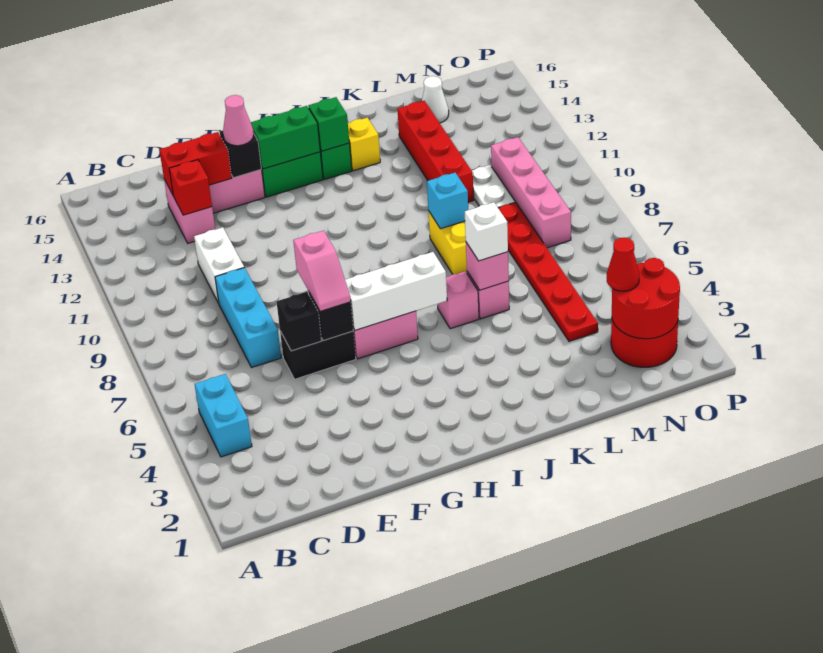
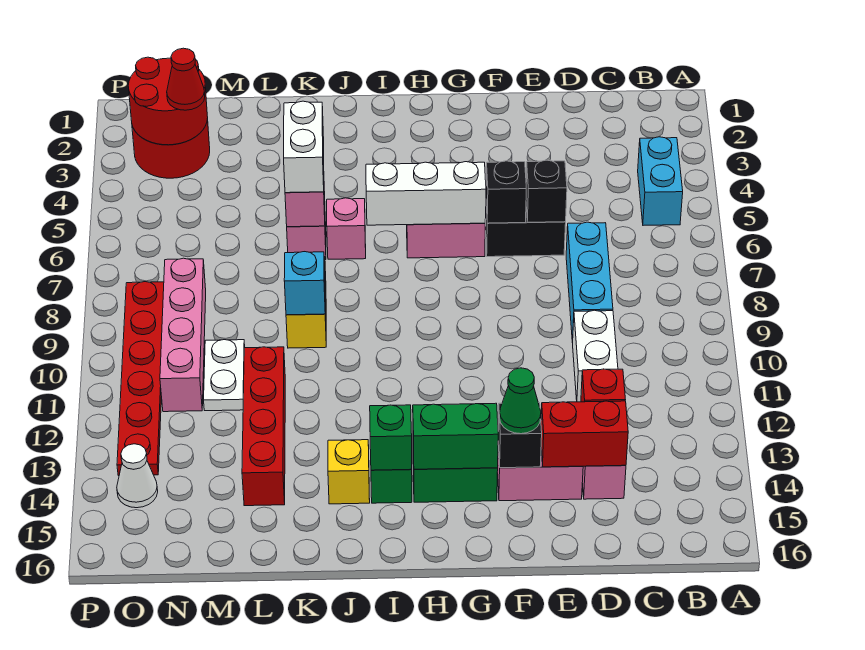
pink slope F6:F7 level 3 top 7 -> none
pink cone F14 level 3 -> green cone F14 level 3
white brick K6 level 3 -> white brick K5:K6 level 3
red plate M4:M9 level 1 -> red plate O8:O13 level 1
white cone M15 level 1 -> white cone O14 level 1

